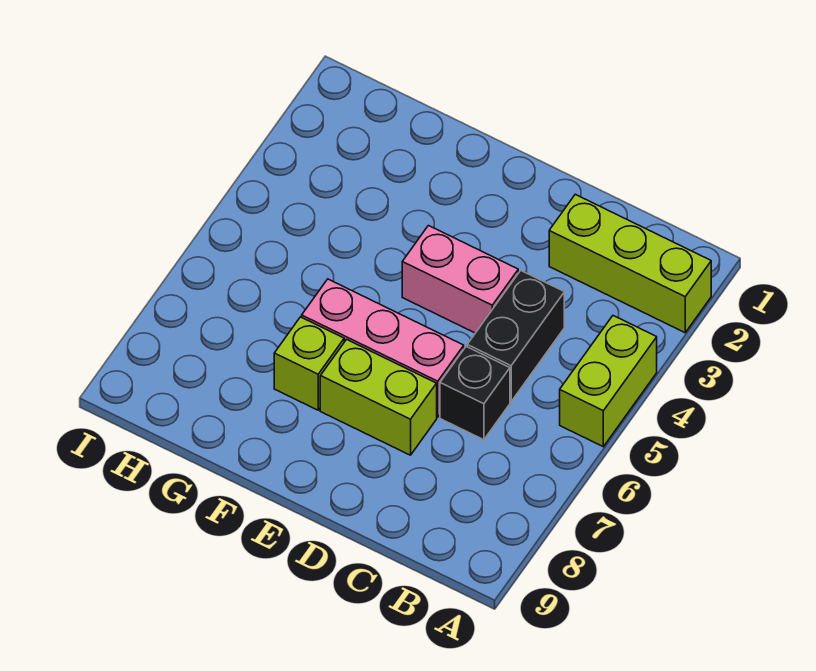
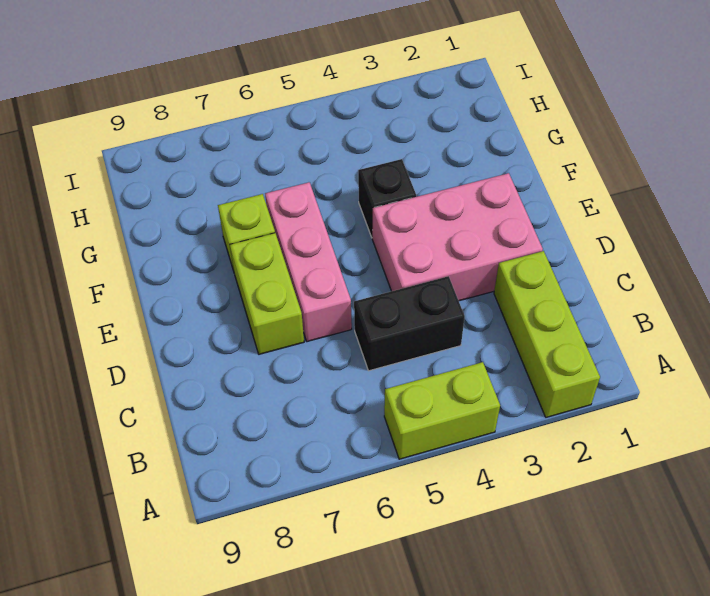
black brick C6 level 1 -> black brick F4 level 1
pink brick D4:E4 level 1 -> pink brick D2:E4 level 1

